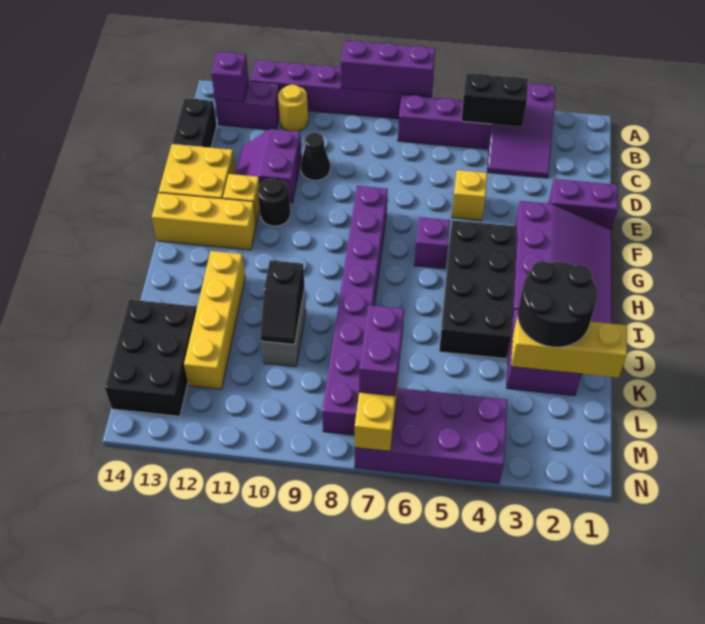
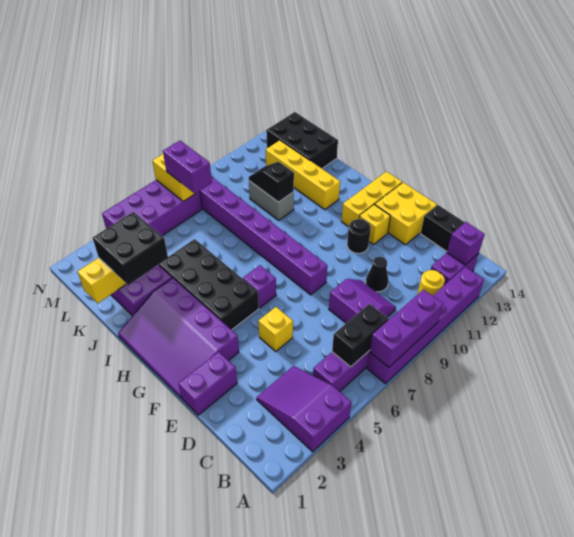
black brick B4:B5 level 2 -> black brick B6:B7 level 2
purple slope D11:E12 level 1 top 11 -> purple slope C8:D9 level 1 top 8
black round brick J2:K3 level 3 -> black brick J2:K3 level 3

